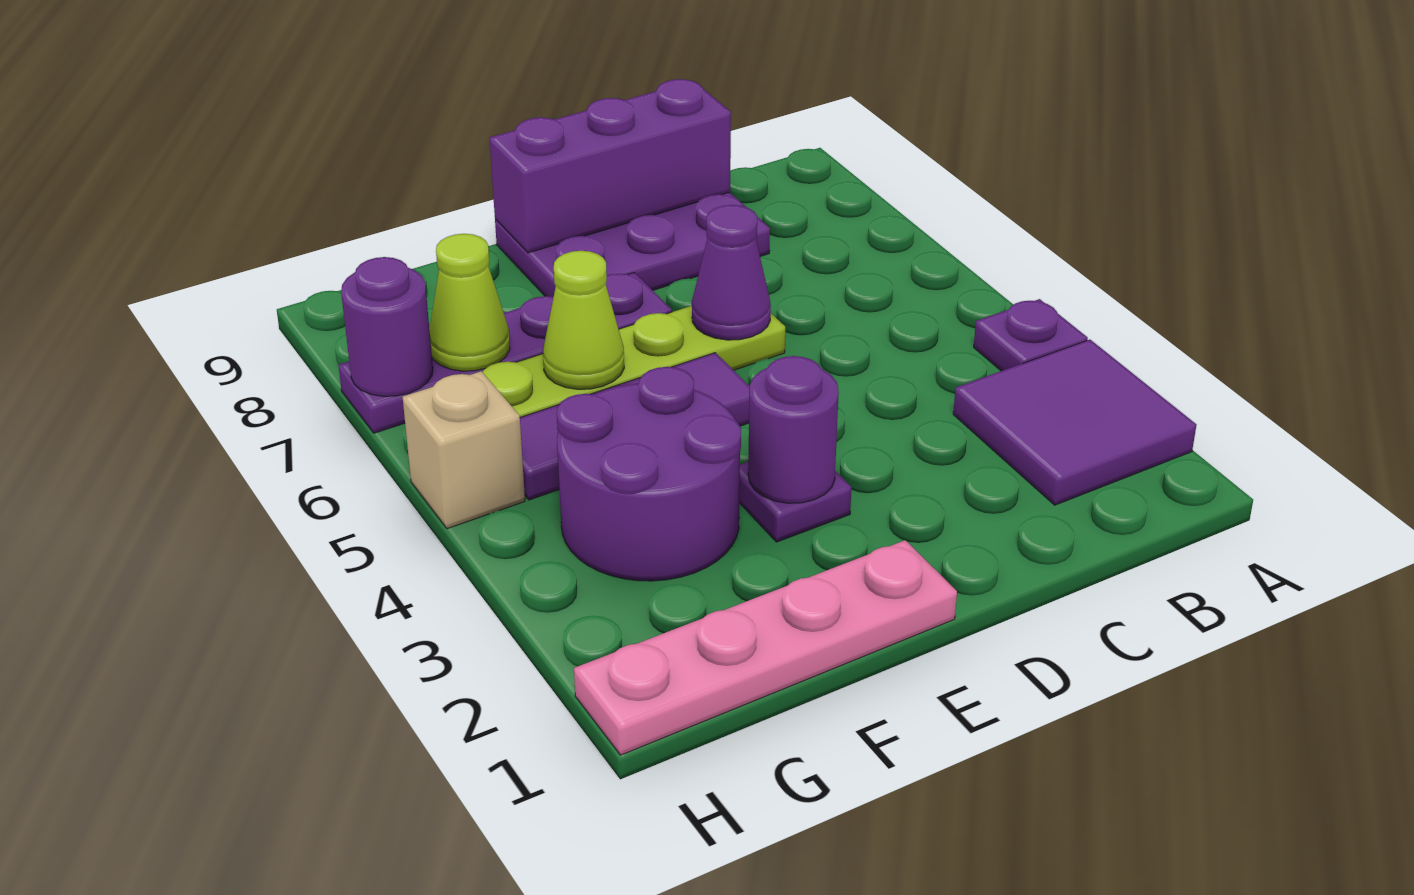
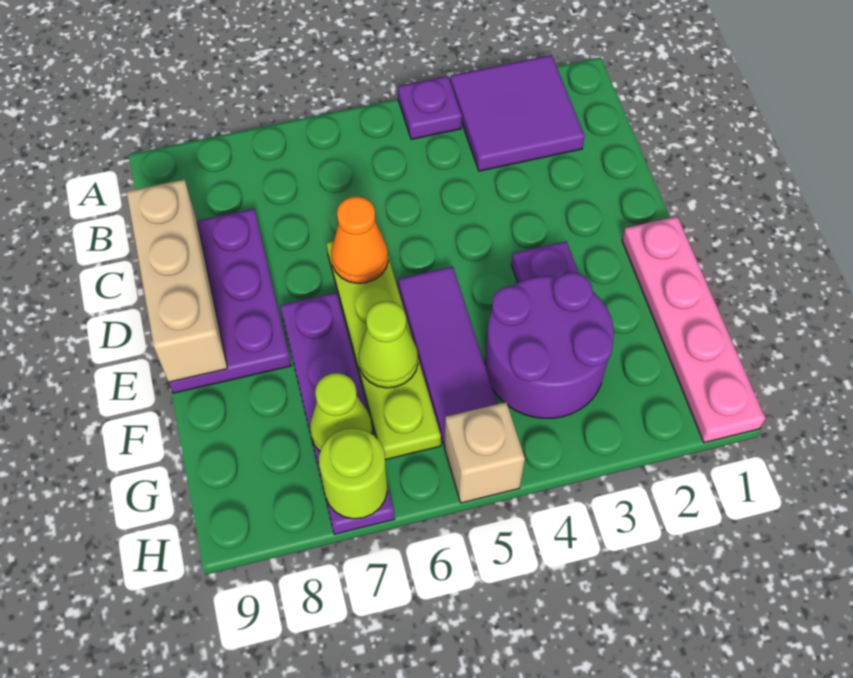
purple brick C9:E9 level 2 -> tan brick C9:E9 level 2
purple cone D6 level 2 -> orange cone D6 level 2
purple round brick E3 level 2 -> none
purple round brick H7 level 2 -> lime round brick H7 level 2

